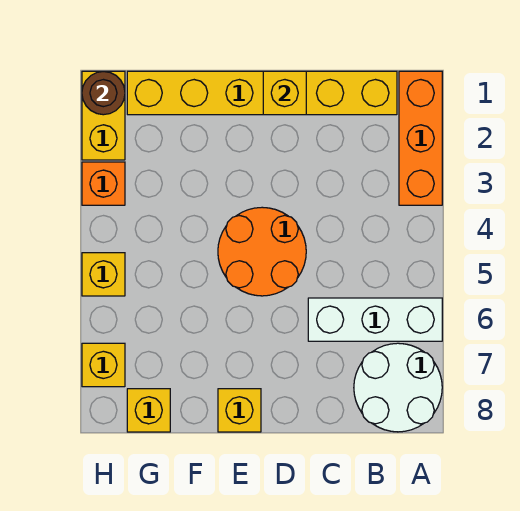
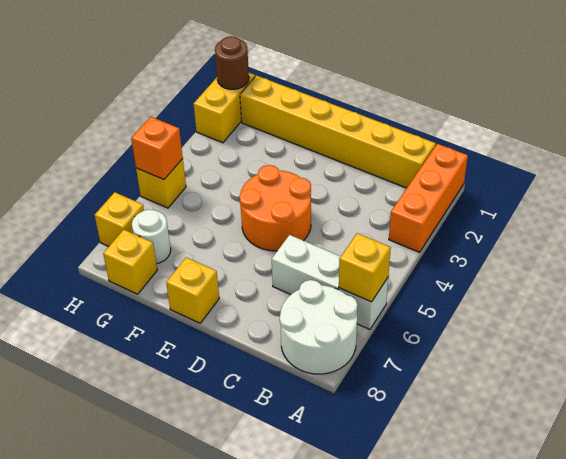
yellow brick D1 level 2 -> yellow brick A6 level 2
none -> white round brick G7 level 1
orange brick H3 level 1 -> orange brick H5 level 2

